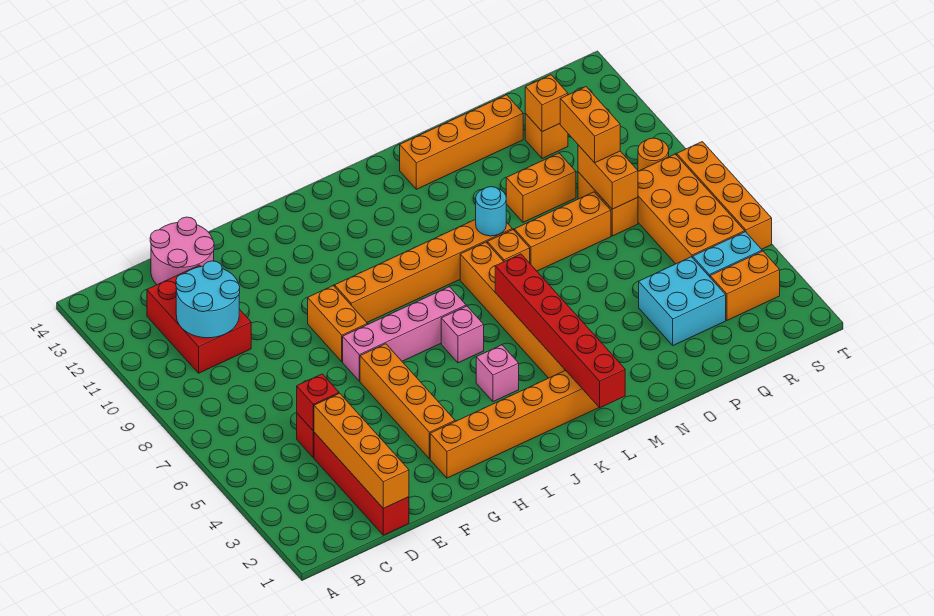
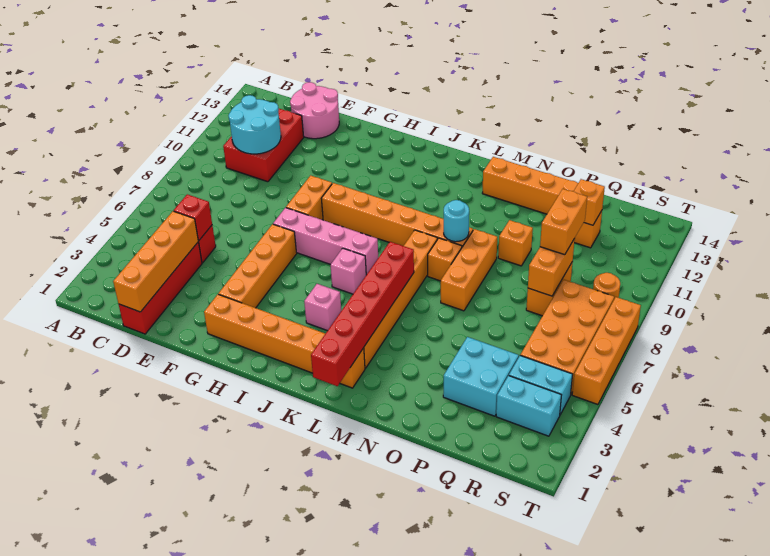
orange brick N8:P8 level 1 -> orange brick N7:N9 level 1
orange brick O10:P10 level 1 -> orange brick O10 level 1
orange brick R3:S3 level 1 -> cyan brick R3:S3 level 1

